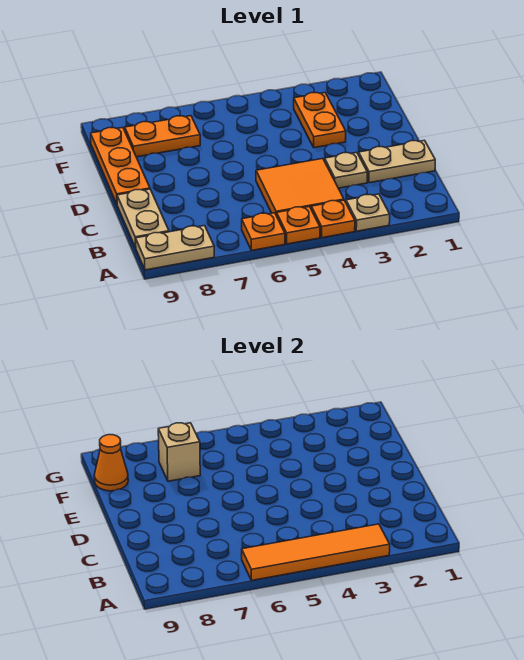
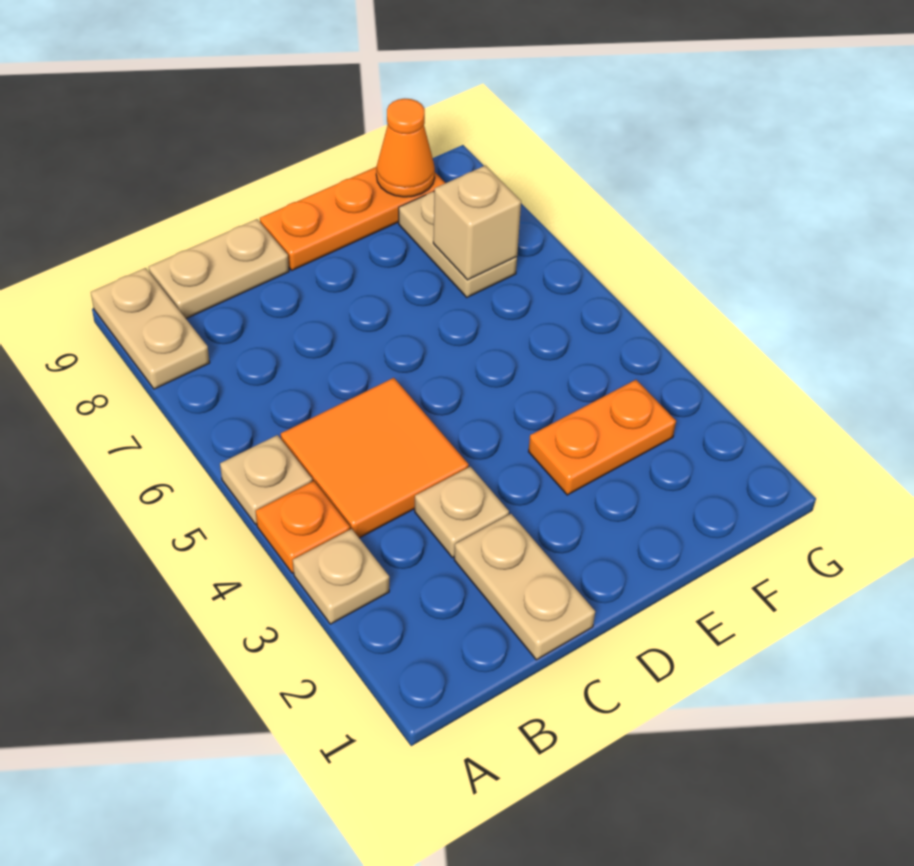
orange tile A3:A6 level 2 -> none
orange plate A5 level 1 -> tan plate A5 level 1
orange plate A6 level 1 -> none
orange plate F7:F8 level 1 -> tan plate F7:F8 level 1

